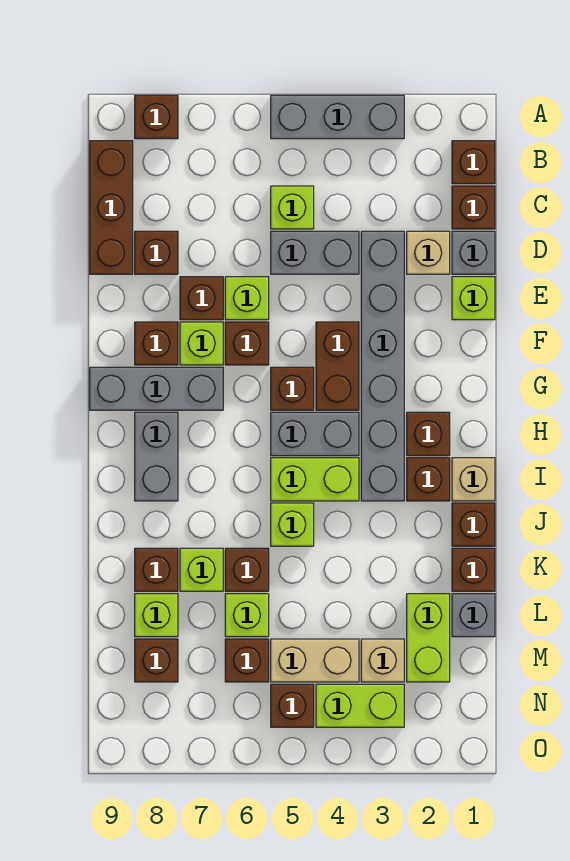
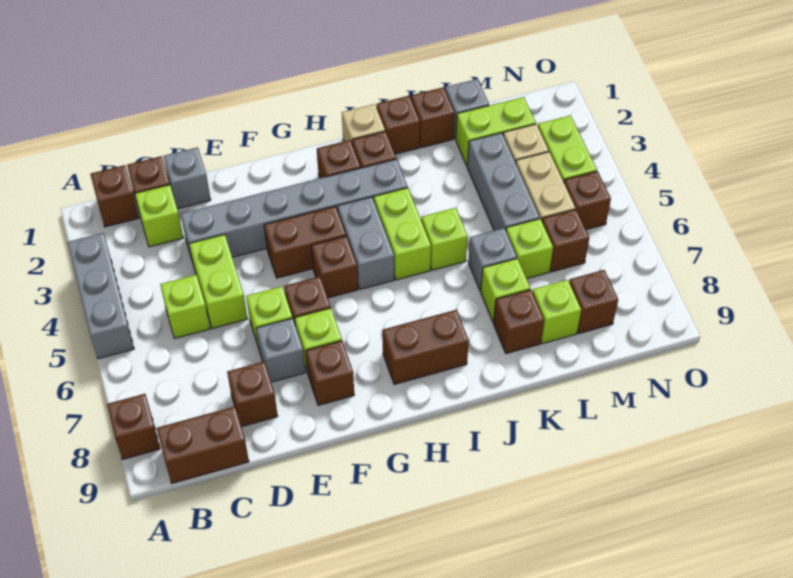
brown brick B9:D9 level 1 -> brown brick B9:C9 level 1
tan brick D2 level 1 -> none
grey brick D4:D5 level 1 -> lime brick D4:D5 level 1
lime brick E1 level 1 -> lime brick C2 level 1
brown brick E7 level 1 -> grey brick E7 level 1
grey brick G7:G9 level 1 -> grey brick L3:L5 level 1
grey brick H8:I8 level 1 -> brown brick H8:I8 level 1
brown brick K6 level 1 -> grey brick K6 level 1

